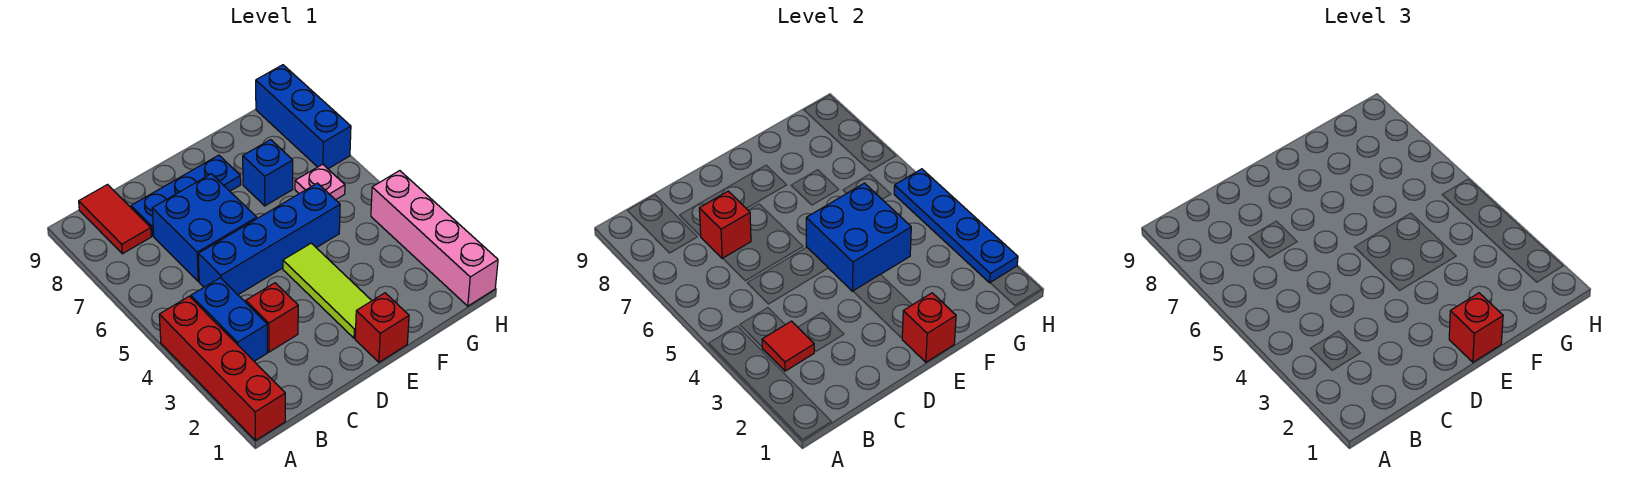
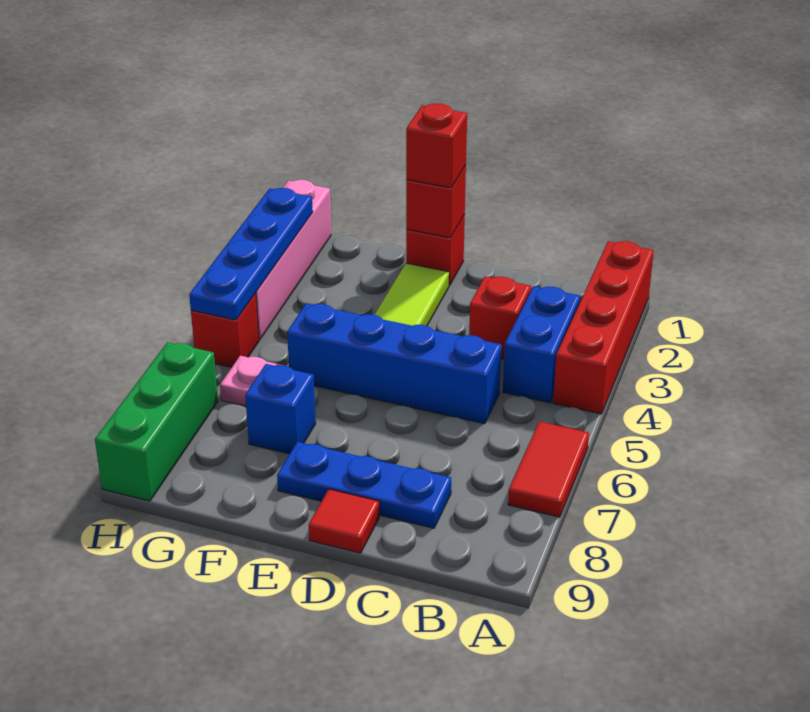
red tile B3 level 2 -> red tile D9 level 1
red tile B8:B9 level 1 -> red tile A6:A7 level 1
blue brick C6:D7 level 1 -> none
red brick C7 level 2 -> red brick H5 level 1
blue brick E4:F5 level 2 -> none
blue brick H7:H9 level 1 -> green brick H7:H9 level 1

